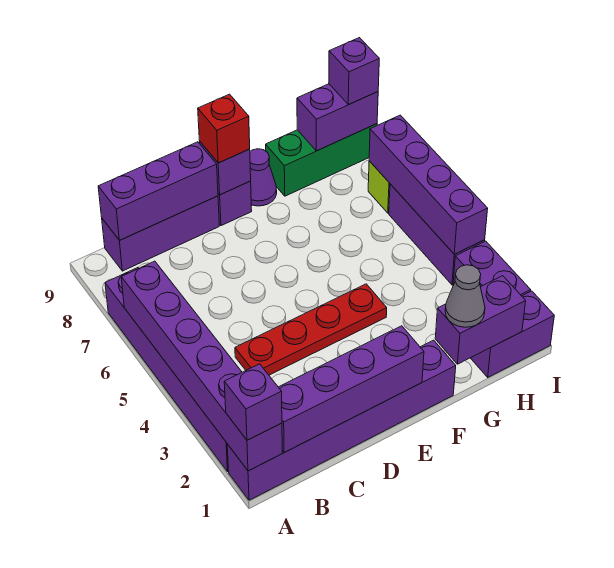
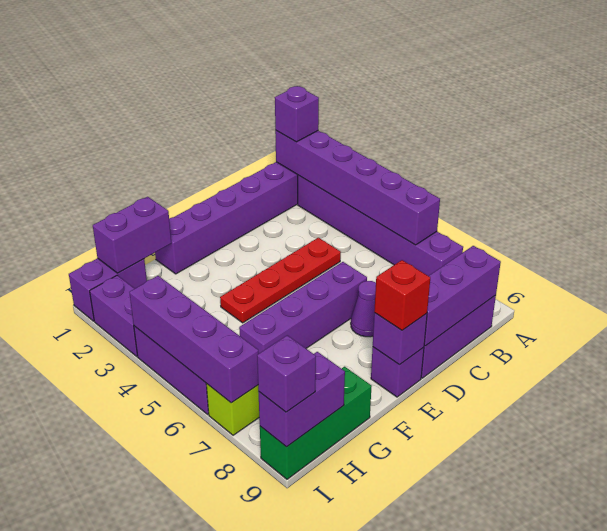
purple brick B1:E1 level 2 -> purple brick D6:G6 level 1
purple cone F9 level 1 -> purple cone D7 level 1
grey cone G1 level 3 -> none

